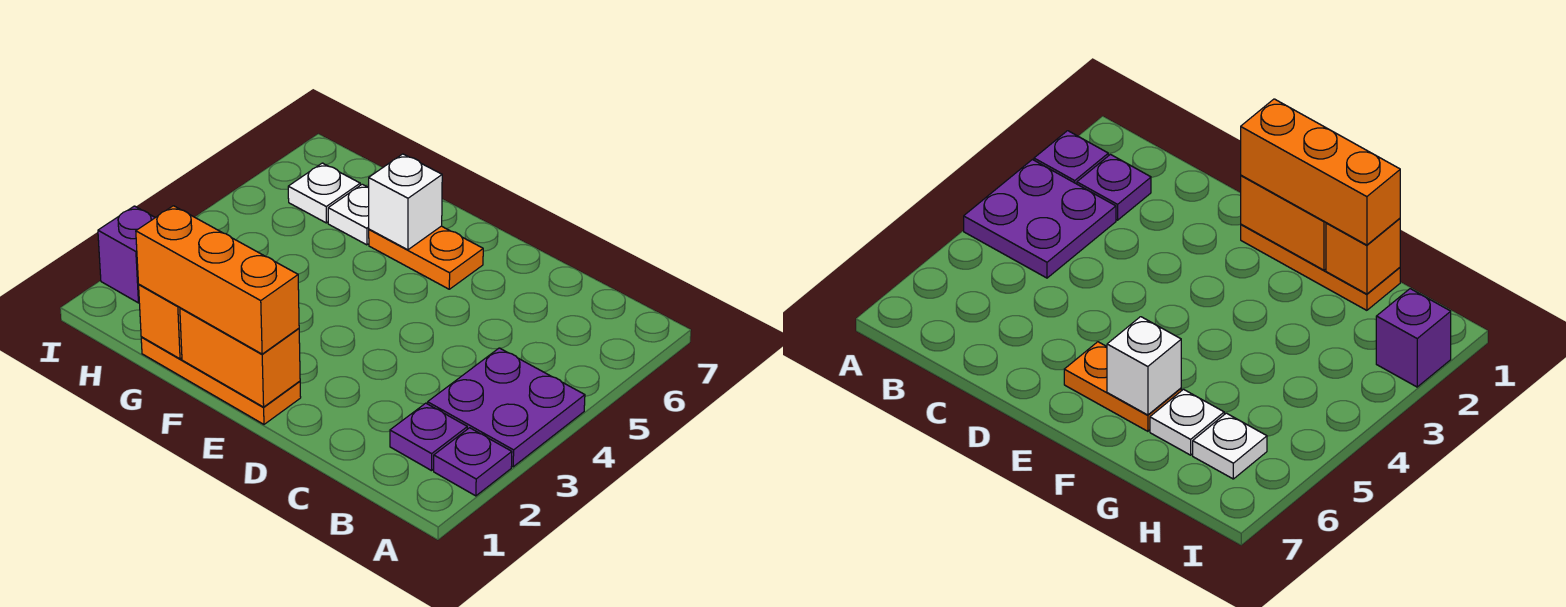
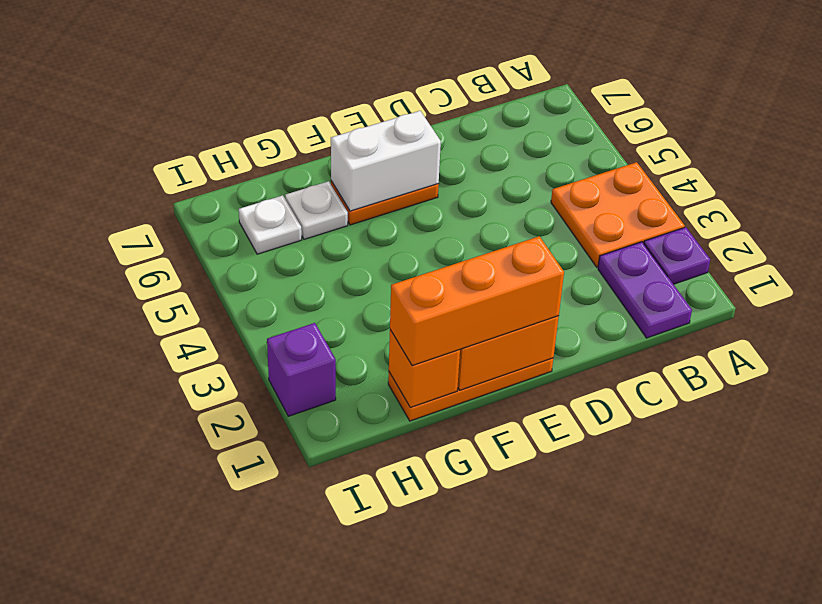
purple plate A3:B4 level 1 -> orange plate A3:B4 level 1
purple plate B2 level 1 -> purple plate B1:B2 level 1
white brick F6 level 2 -> white brick E6:F6 level 2

